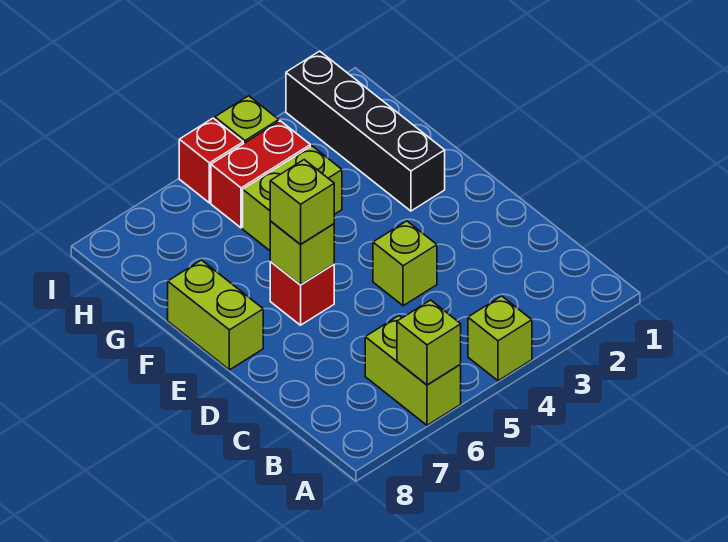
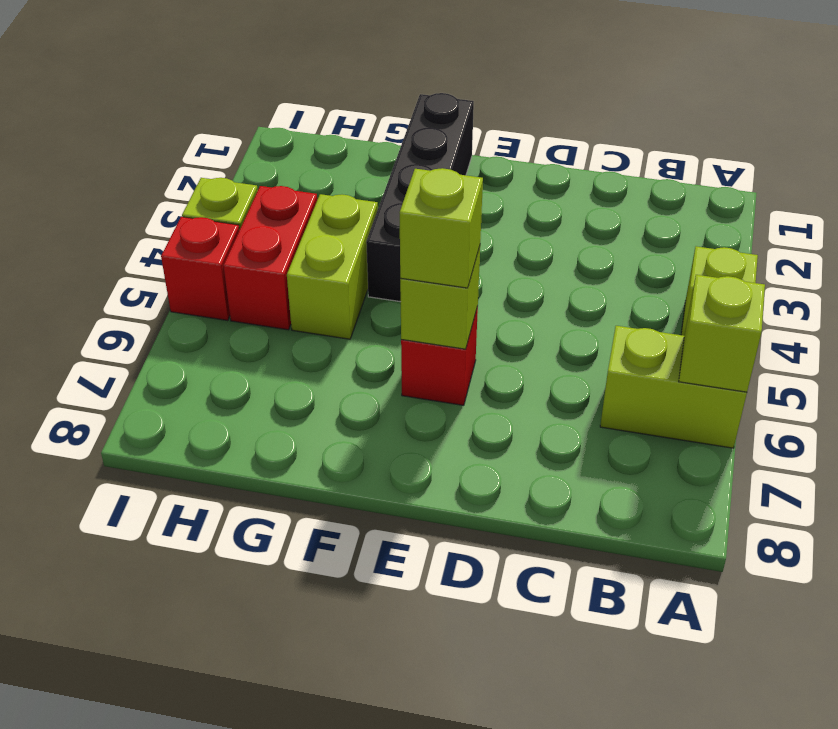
lime brick D4 level 1 -> none
lime brick E8:F8 level 1 -> none
black brick F2:I2 level 1 -> black brick F1:F4 level 1

